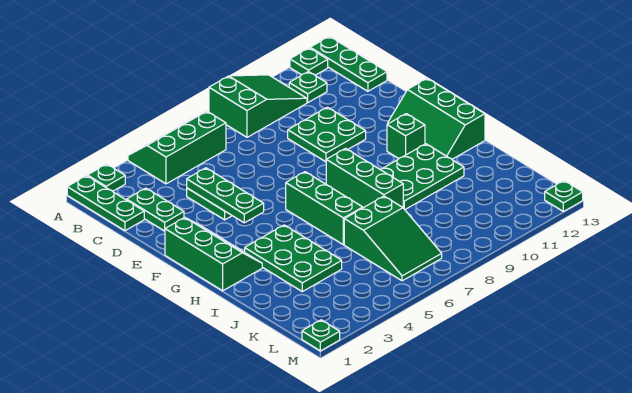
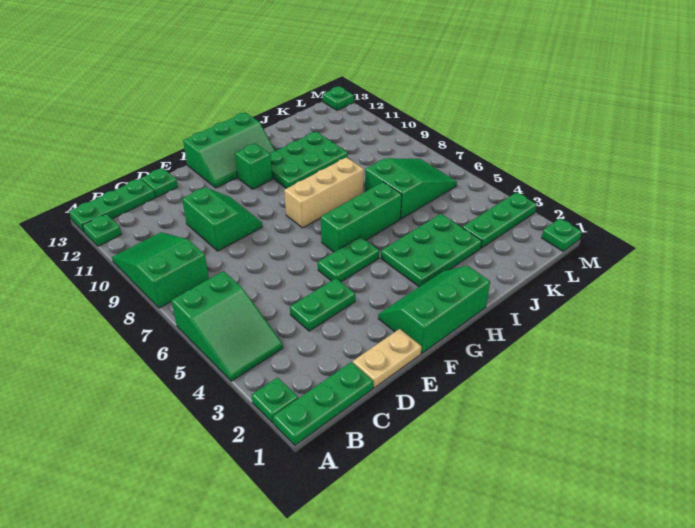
green slope A4:B6 level 1 top B -> green slope A4:B6 level 1 top 6
green plate B11 level 1 -> green plate D13 level 1
green plate C2:D2 level 1 -> green plate F5:G5 level 1
none -> tan plate D1:E1 level 1
green plate D4:F4 level 2 -> green plate K3:M3 level 1
green plate D9:E10 level 1 -> green slope D9:E10 level 1 top D
green brick G8:I8 level 1 -> tan brick G8:I8 level 1
green plate H9:I11 level 1 -> green plate H10:J11 level 1

